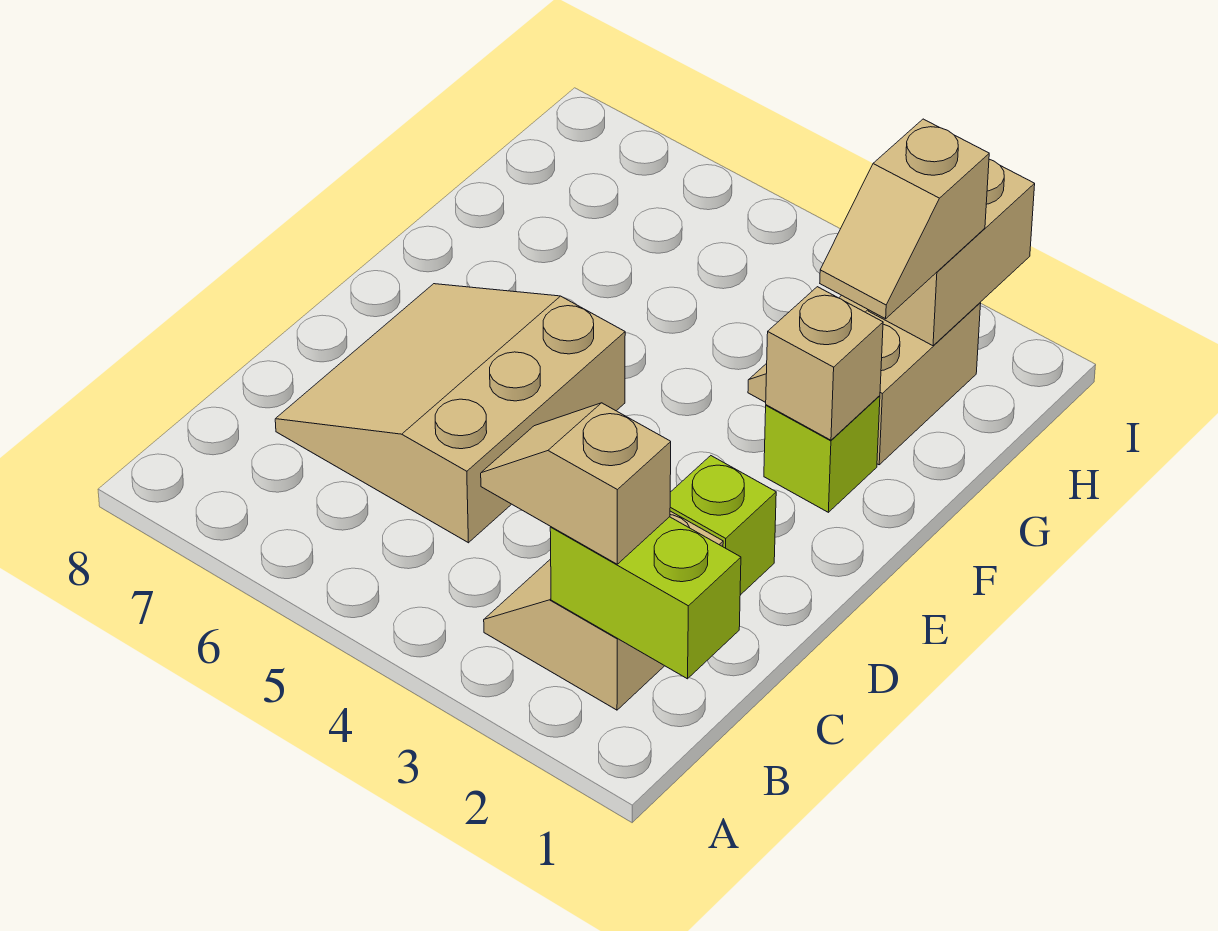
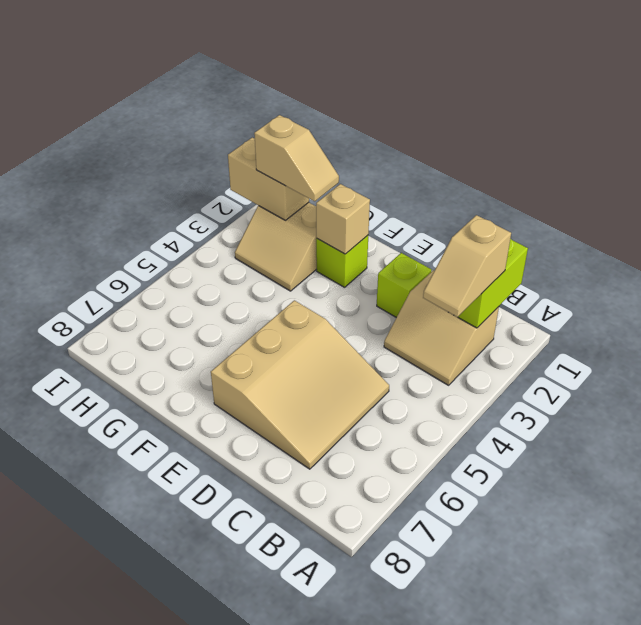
tan slope C5:E7 level 1 top 5 -> tan slope C5:E7 level 1 top E

